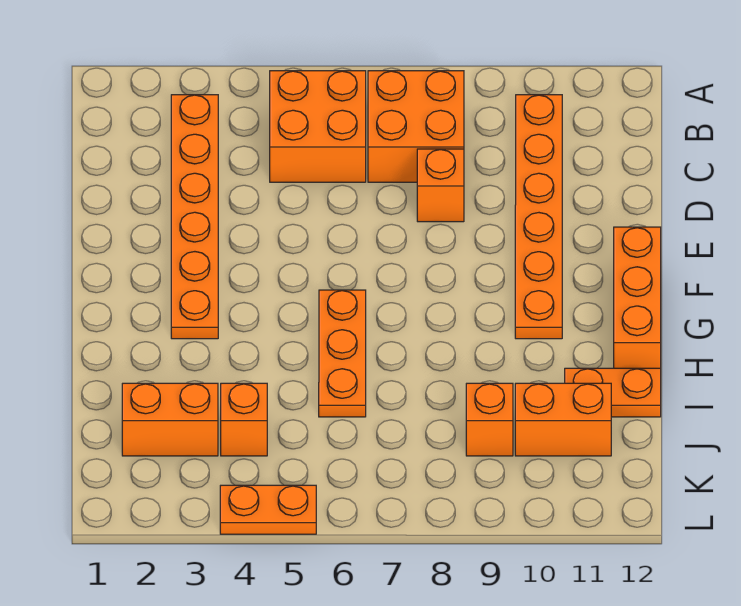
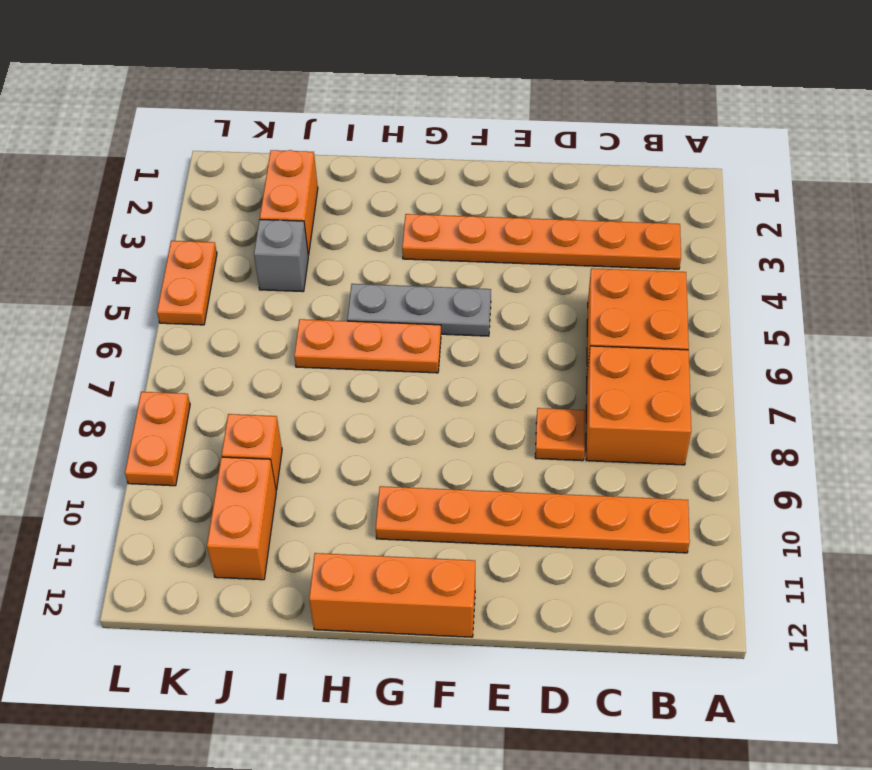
orange brick D8 level 1 -> orange plate D8 level 1
none -> grey plate F5:H5 level 1
orange plate I11:I12 level 1 -> orange plate L8:L9 level 1
orange brick J4 level 1 -> grey brick J4 level 1

